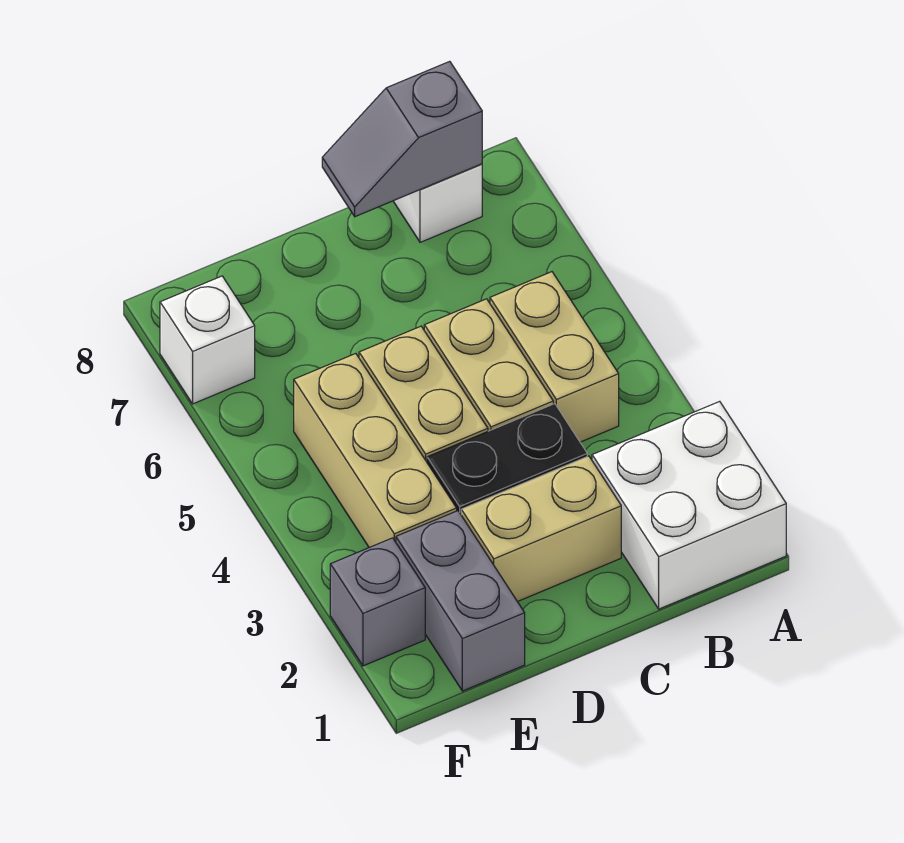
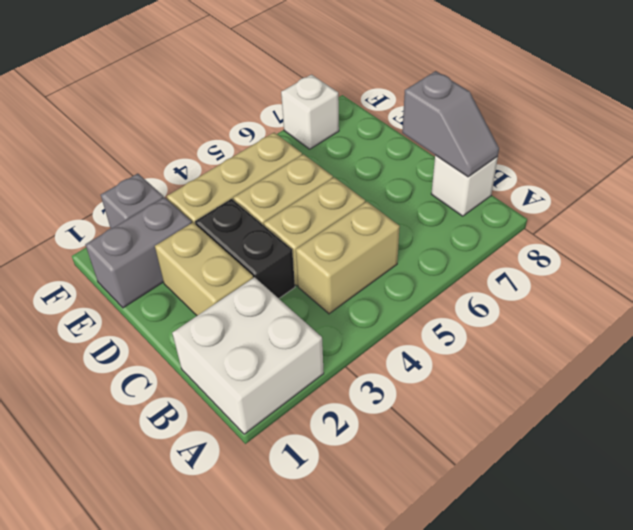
grey slope B8:C8 level 2 top B -> grey slope B8:C8 level 2 top C

